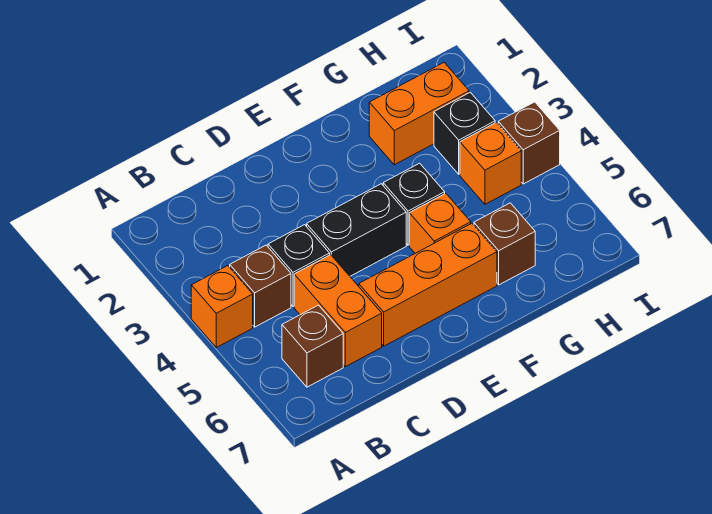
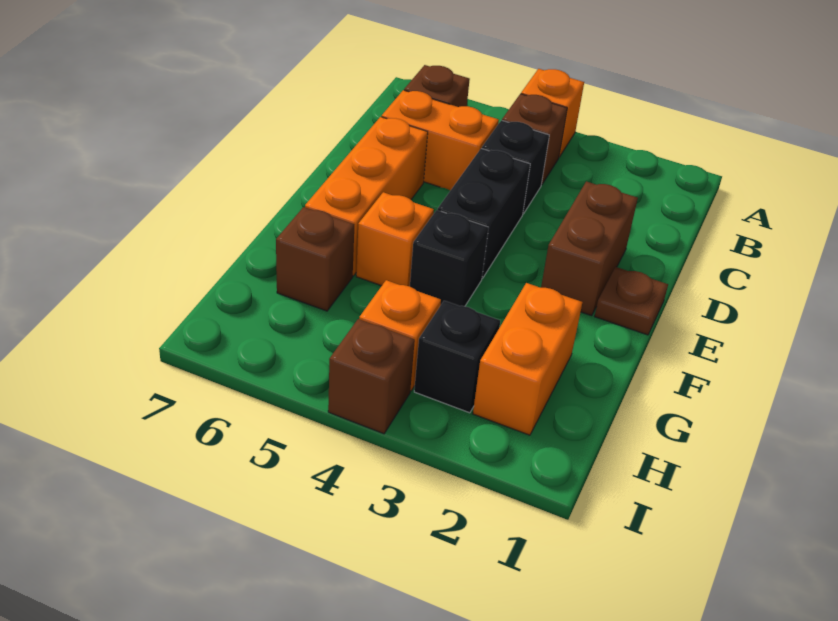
none -> brown brick D2:E2 level 1
none -> brown plate E1 level 1

